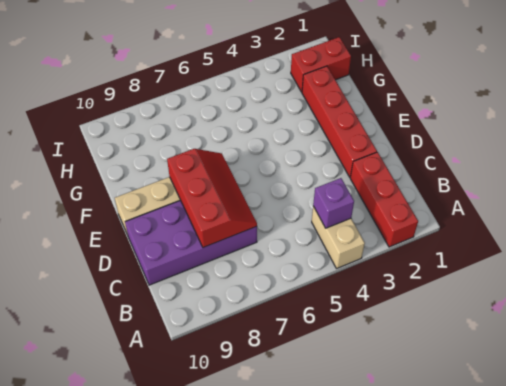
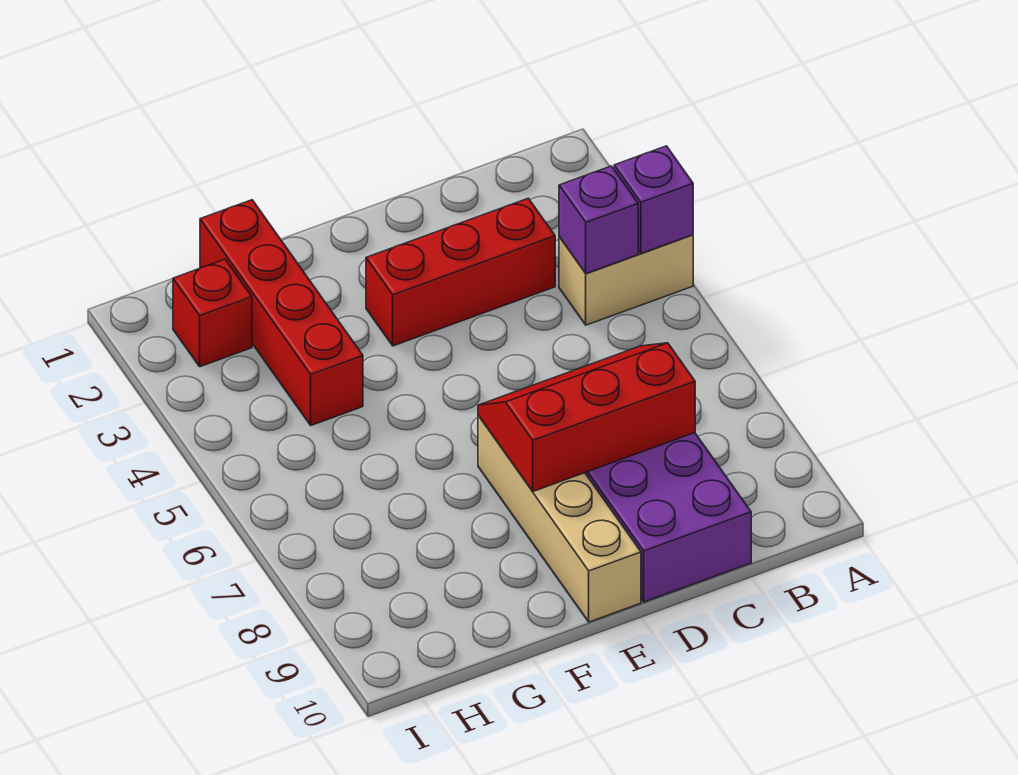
red brick A2:C2 level 1 -> red brick C3:E3 level 1
none -> purple brick A4 level 2
red brick D2:G2 level 1 -> red brick G1:G4 level 1
red brick H1:H2 level 1 -> red brick H2 level 1

